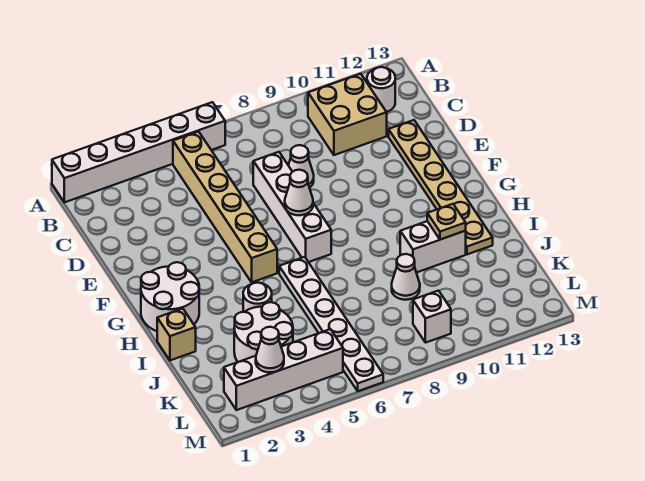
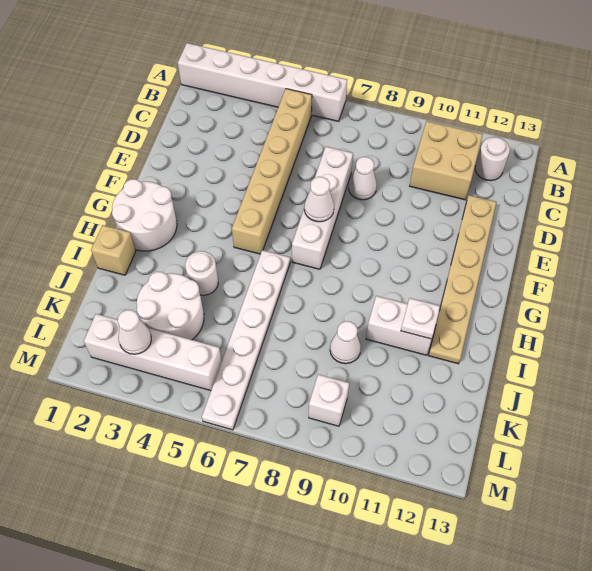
tan plate I11 level 2 -> white plate I11 level 2

